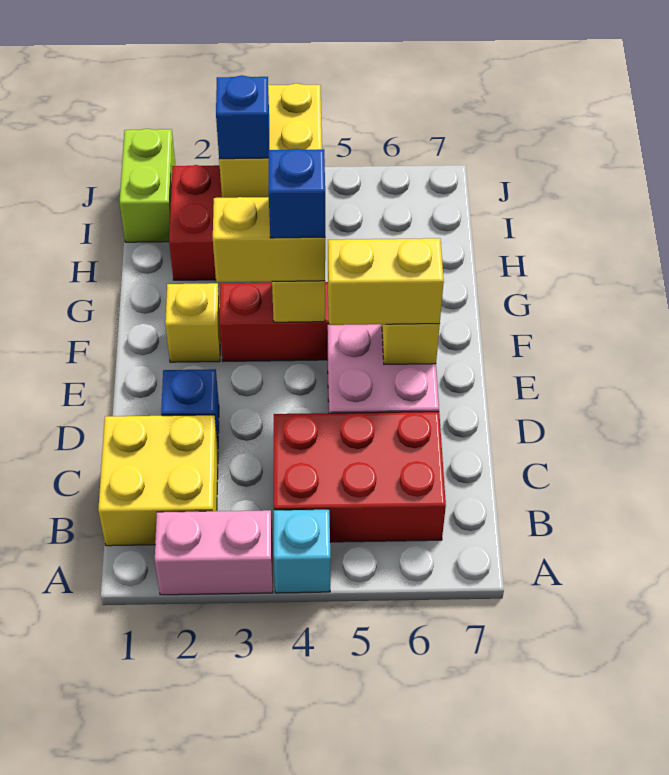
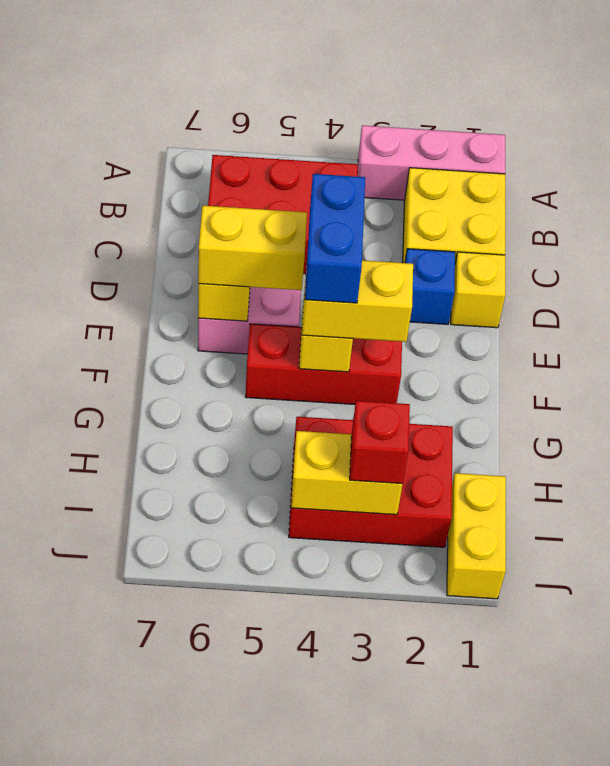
pink brick A2:A3 level 1 -> pink brick A1:A3 level 1
cyan brick A4 level 1 -> none
yellow brick F2 level 1 -> yellow brick D1 level 1
blue brick F4 level 4 -> blue brick E4:F4 level 4
lime brick I1:J1 level 1 -> yellow brick I1:J1 level 1
yellow brick I3:J4 level 2 -> yellow brick I3:I4 level 2
blue brick I3 level 3 -> red brick I3 level 3

